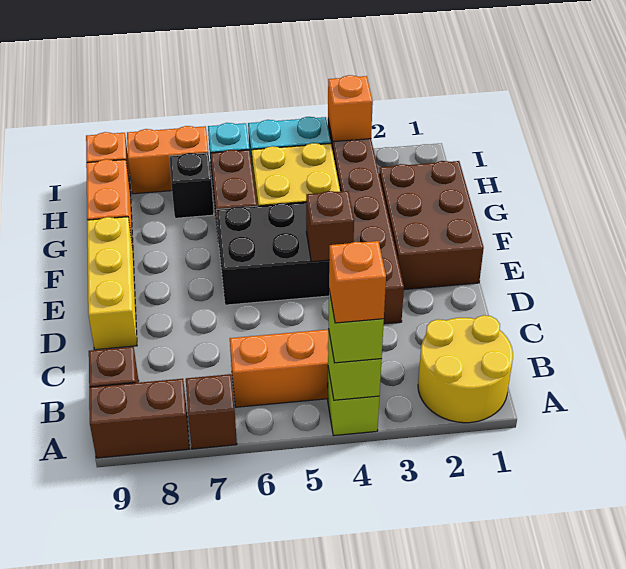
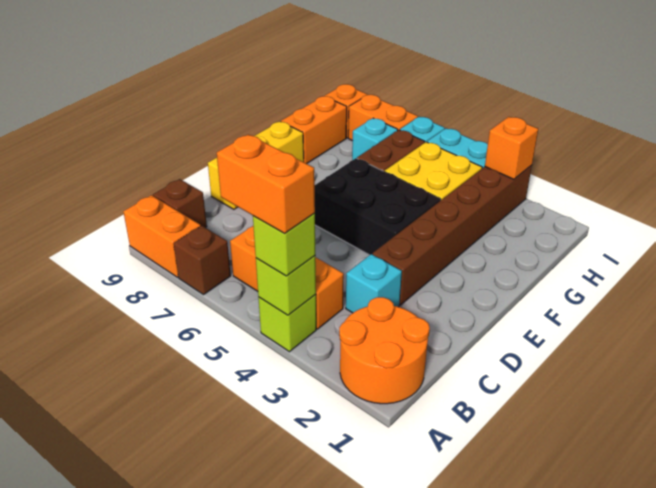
yellow round brick A1:B2 level 1 -> orange round brick A1:B2 level 1
orange brick A4 level 4 -> orange brick A4:A5 level 4
brown brick A8:A9 level 1 -> orange brick A8:A9 level 1
none -> cyan brick C3 level 1
brown brick E1:G2 level 1 -> none
brown brick E4 level 2 -> none
black brick H7 level 1 -> cyan brick H7 level 1

